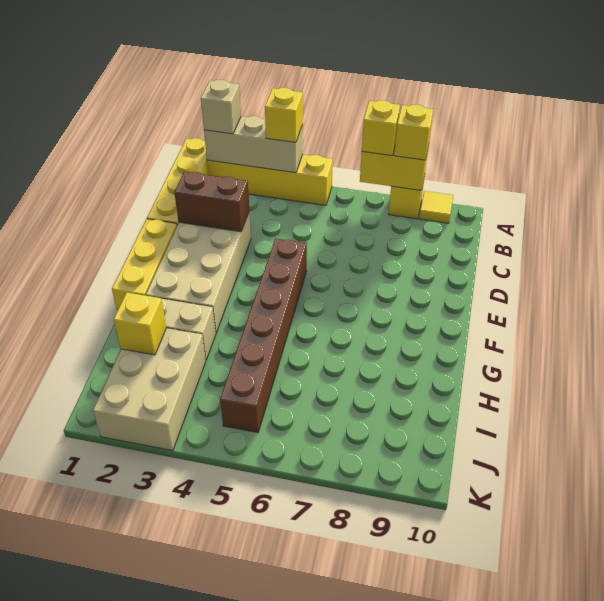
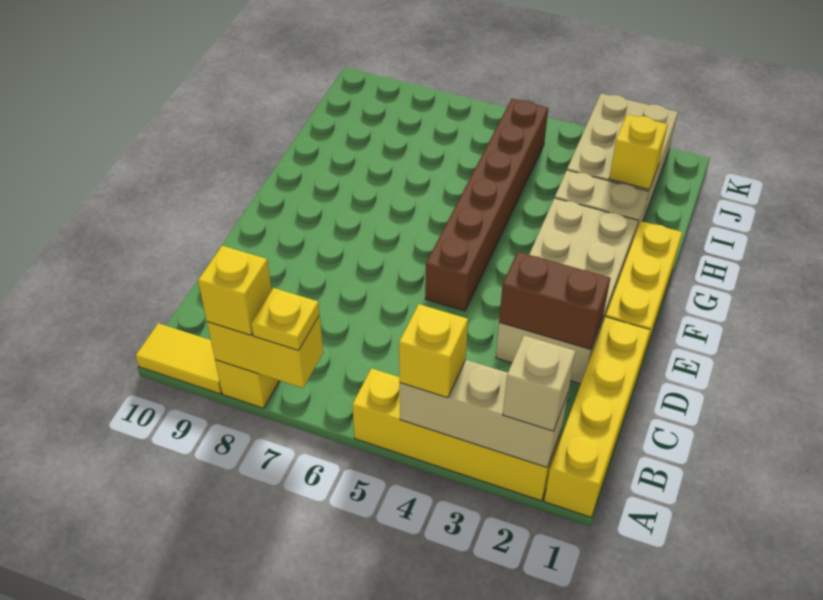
yellow brick A7 level 3 -> yellow plate A7 level 3
yellow tile A9 level 1 -> yellow tile A9:A10 level 1

